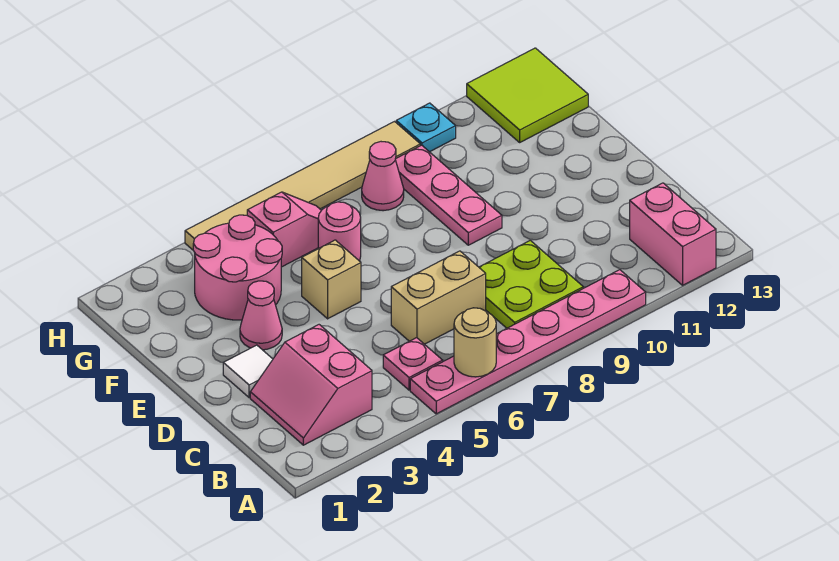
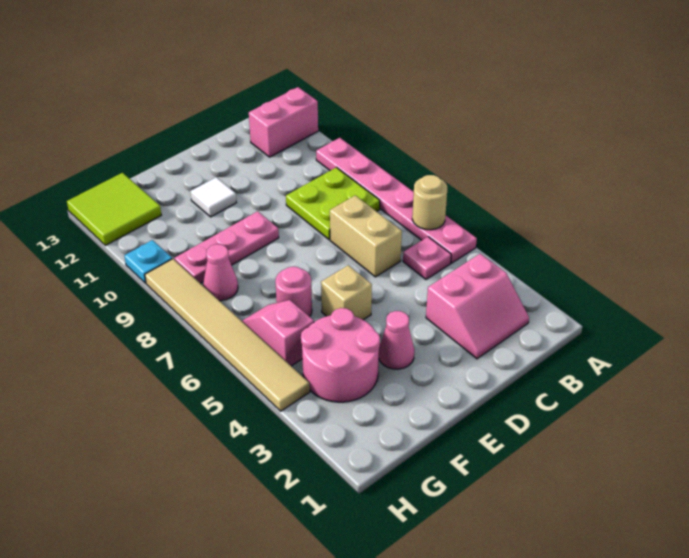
white tile D2 level 1 -> white tile E11 level 1

